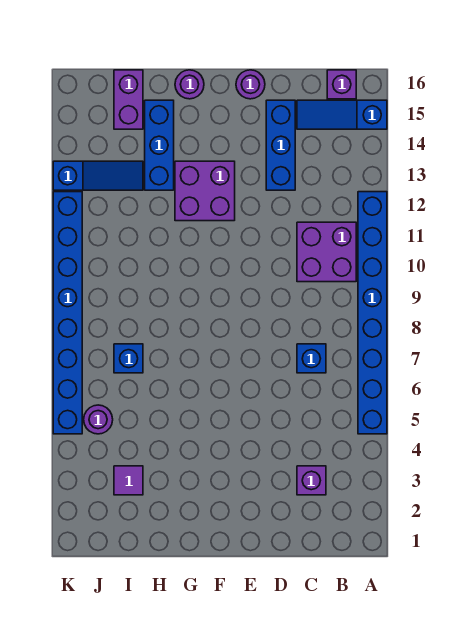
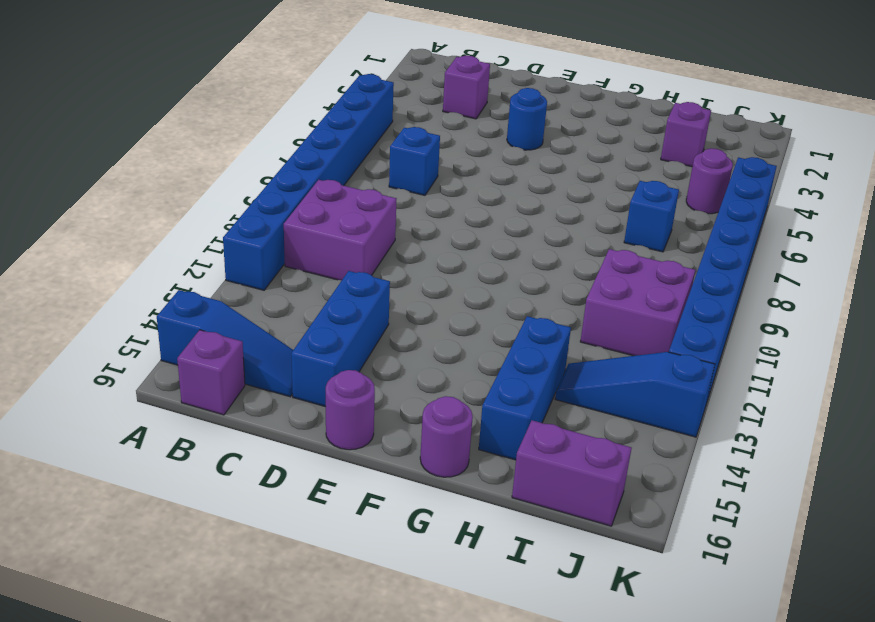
none -> blue round brick E4 level 1
purple brick F12:G13 level 1 -> purple brick I10:J11 level 1
purple tile I3 level 1 -> purple brick I3 level 1
purple brick I15:I16 level 1 -> purple brick I16:J16 level 1

